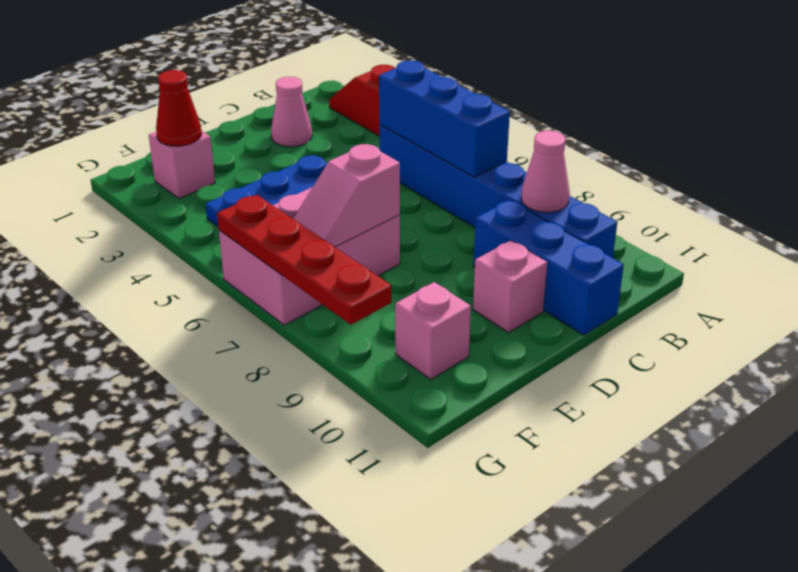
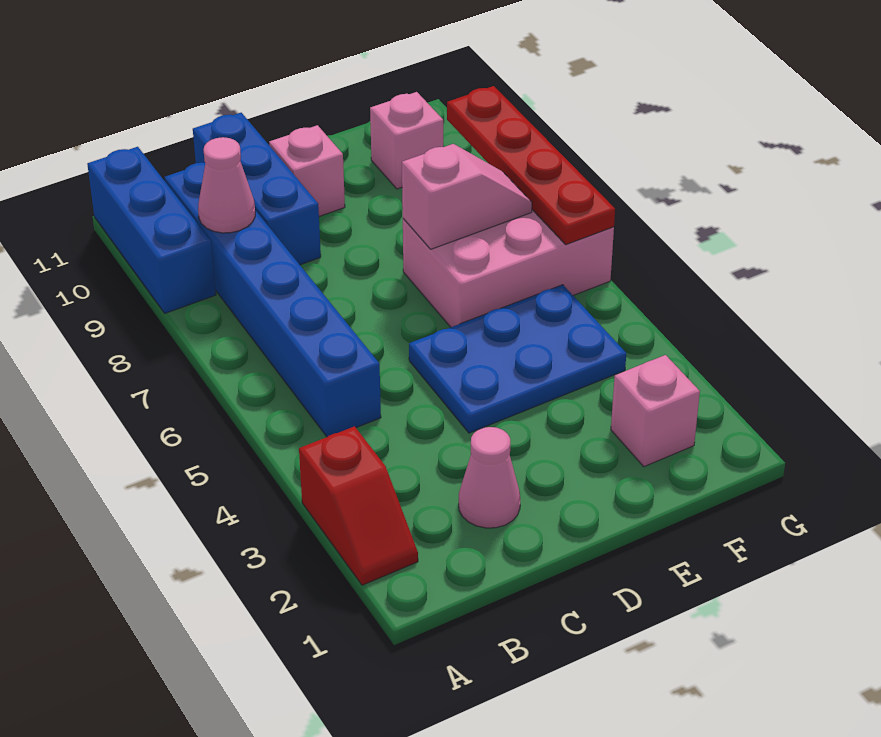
blue brick B5:B7 level 2 -> blue brick A9:A11 level 1
red cone F2 level 2 -> none

